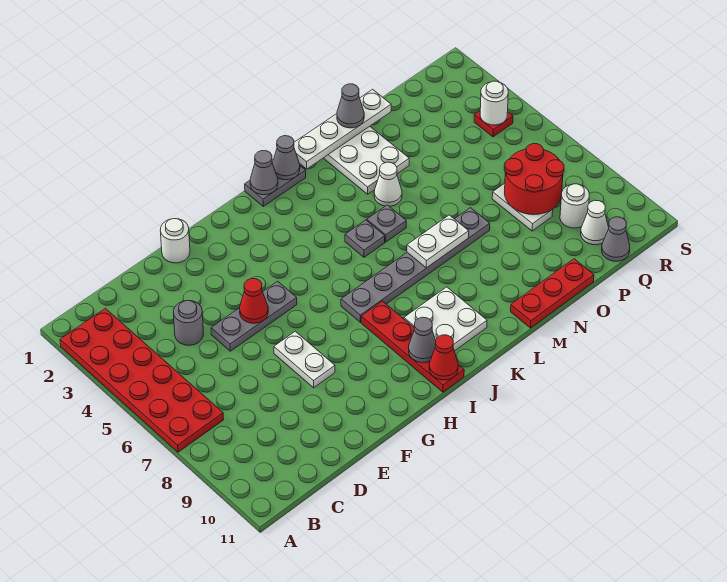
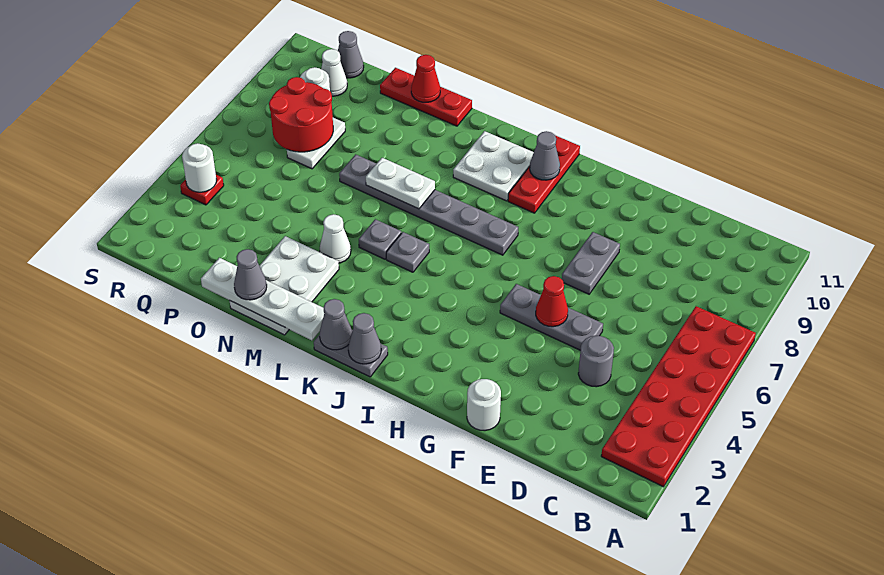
white plate F7:F8 level 1 -> grey plate F7:F8 level 1
red plate I8:I11 level 1 -> red plate I9:I11 level 1
red cone I11 level 2 -> red cone N11 level 2

